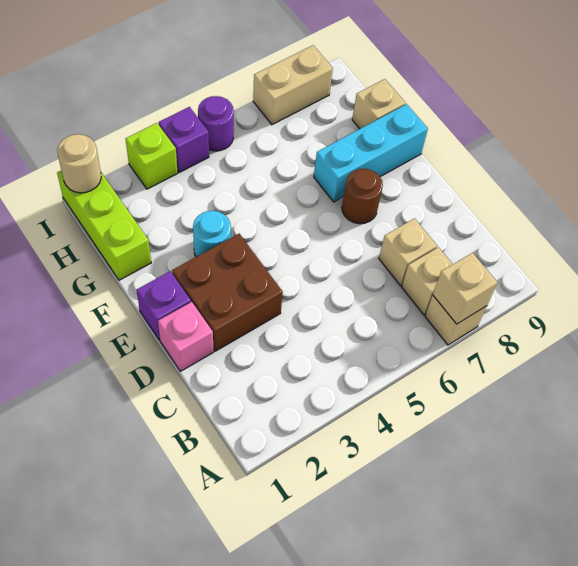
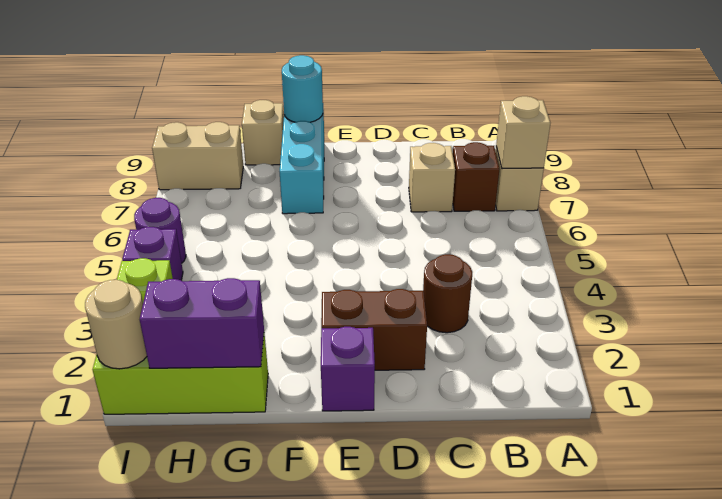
tan brick B7 level 1 -> brown brick B7 level 1
pink brick D1 level 1 -> none
brown brick D2:E3 level 1 -> brown brick D2:E2 level 1
brown round brick E7 level 1 -> brown round brick C3 level 1
cyan round brick F3 level 1 -> cyan round brick F9 level 2
none -> purple brick G1:H1 level 2
tan brick I7:I8 level 1 -> tan brick H8:I8 level 1

